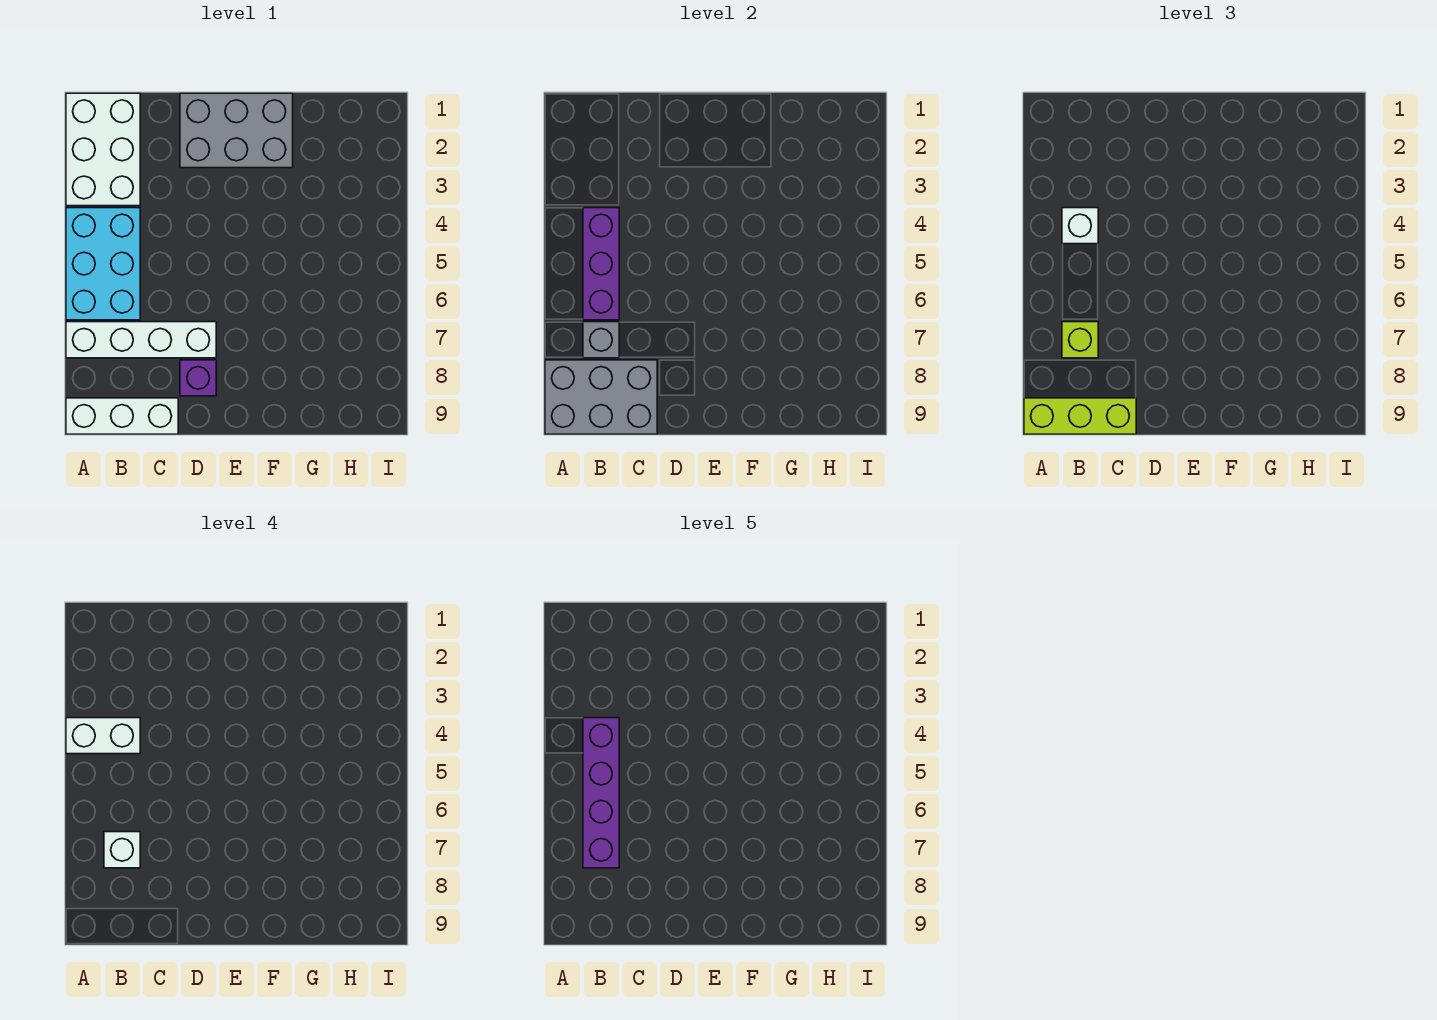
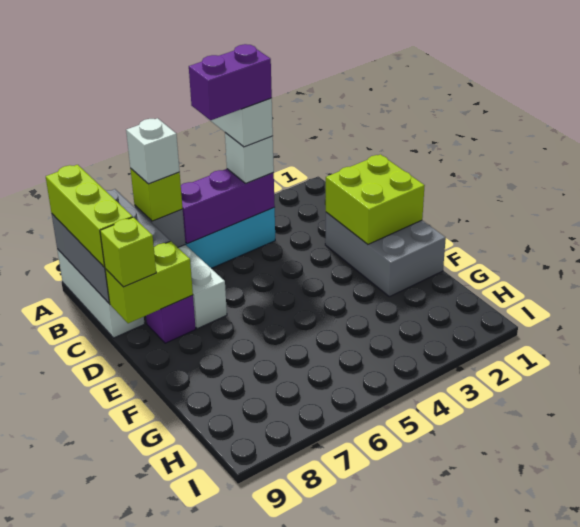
white brick A1:B3 level 1 -> none
purple brick B4:B7 level 5 -> purple brick B4:B5 level 5
none -> lime brick D1:E2 level 2
none -> lime brick D8:D9 level 2
none -> lime brick D9 level 3

